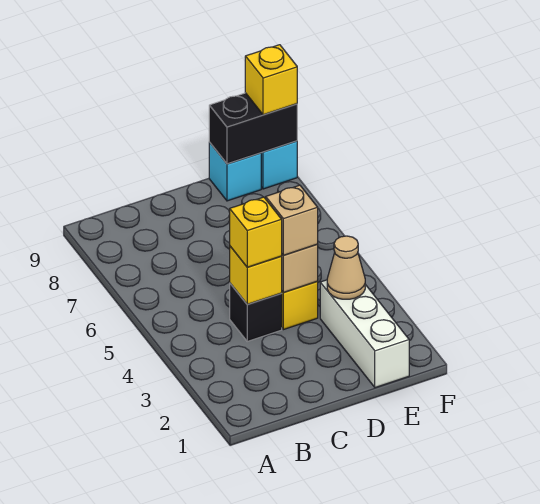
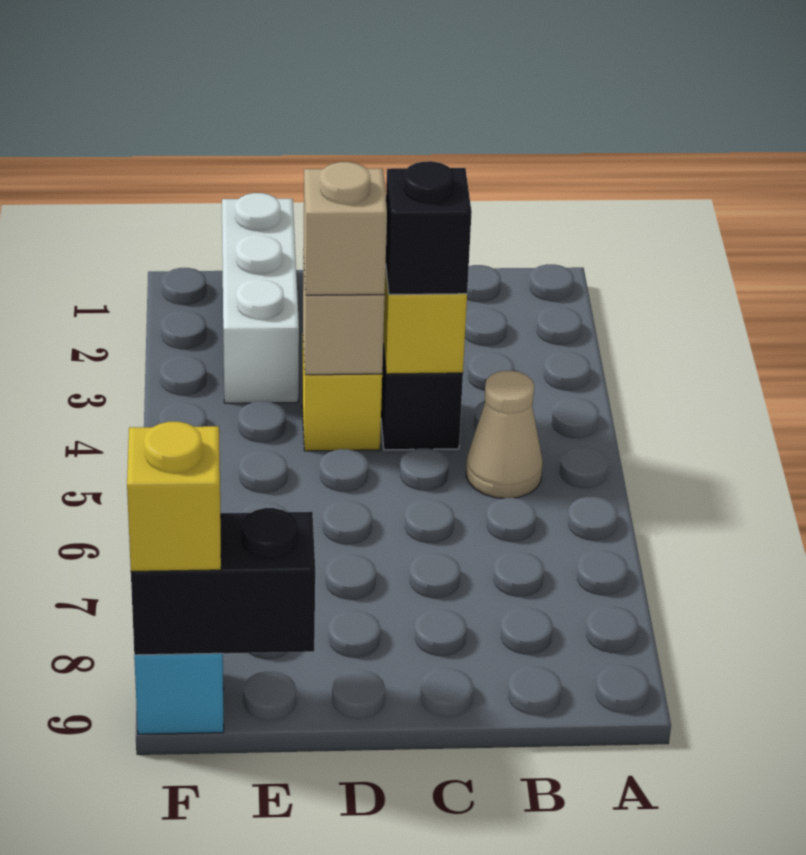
yellow brick C4 level 3 -> black brick C4 level 3
tan cone E3 level 2 -> tan cone B5 level 1
cyan brick E9 level 1 -> none

